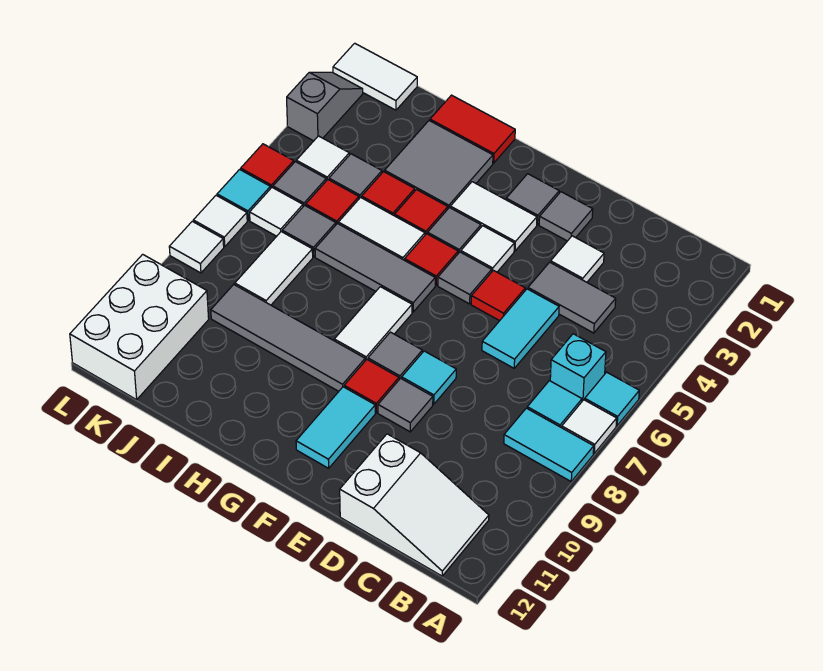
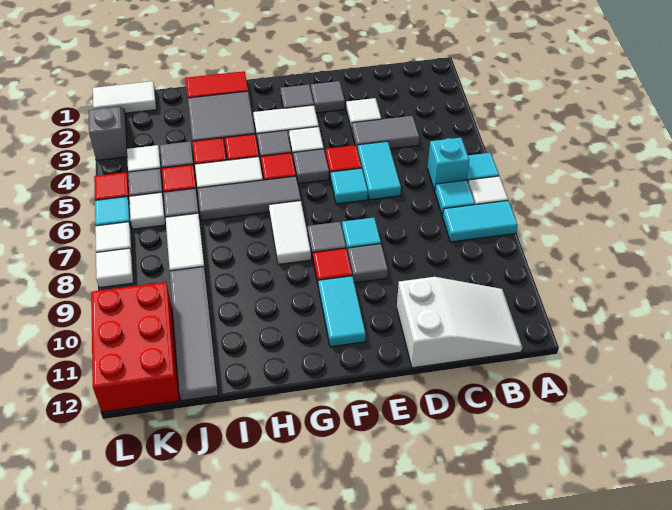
none -> cyan tile E6 level 1
grey tile G9:J9 level 1 -> grey tile J9:J12 level 1
white brick K10:L12 level 1 -> red brick K10:L12 level 1

